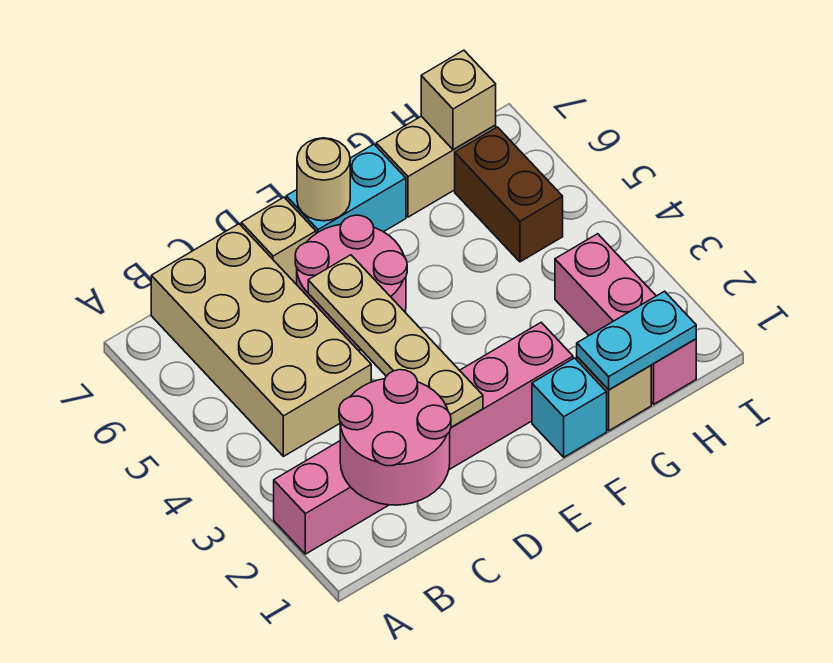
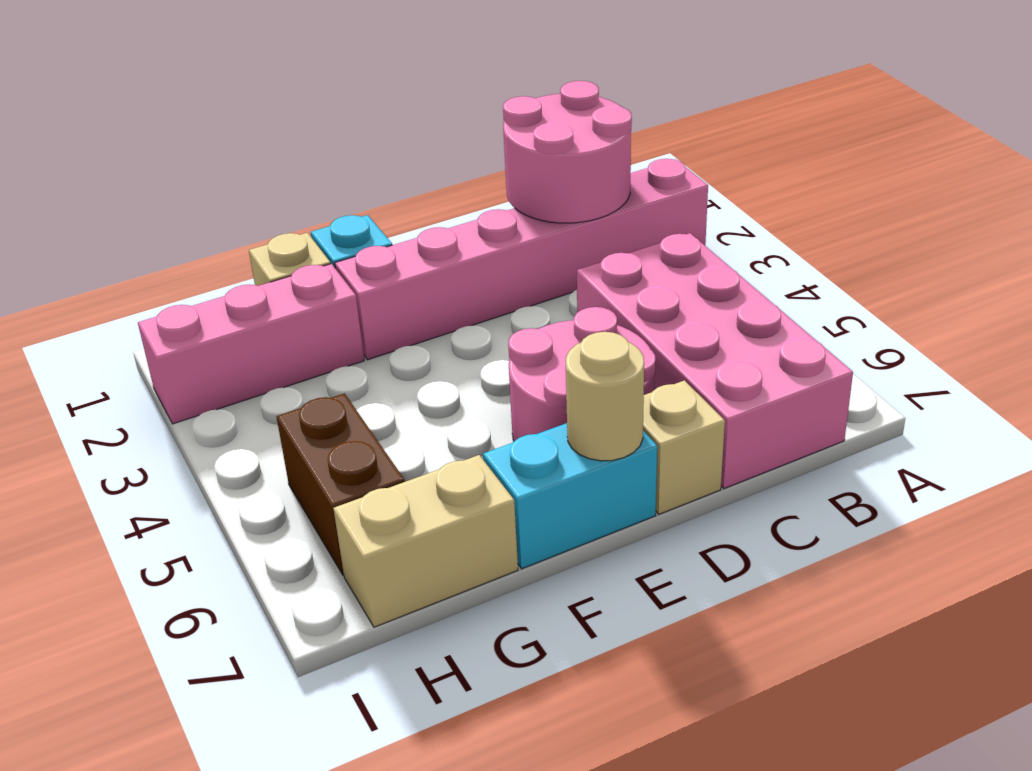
tan brick B4:C7 level 1 -> pink brick B4:C7 level 1
tan plate D2:D5 level 2 -> none
cyan plate G1:H1 level 2 -> none
pink brick H1:H3 level 1 -> pink brick G2:I2 level 1
tan brick H7 level 2 -> none

